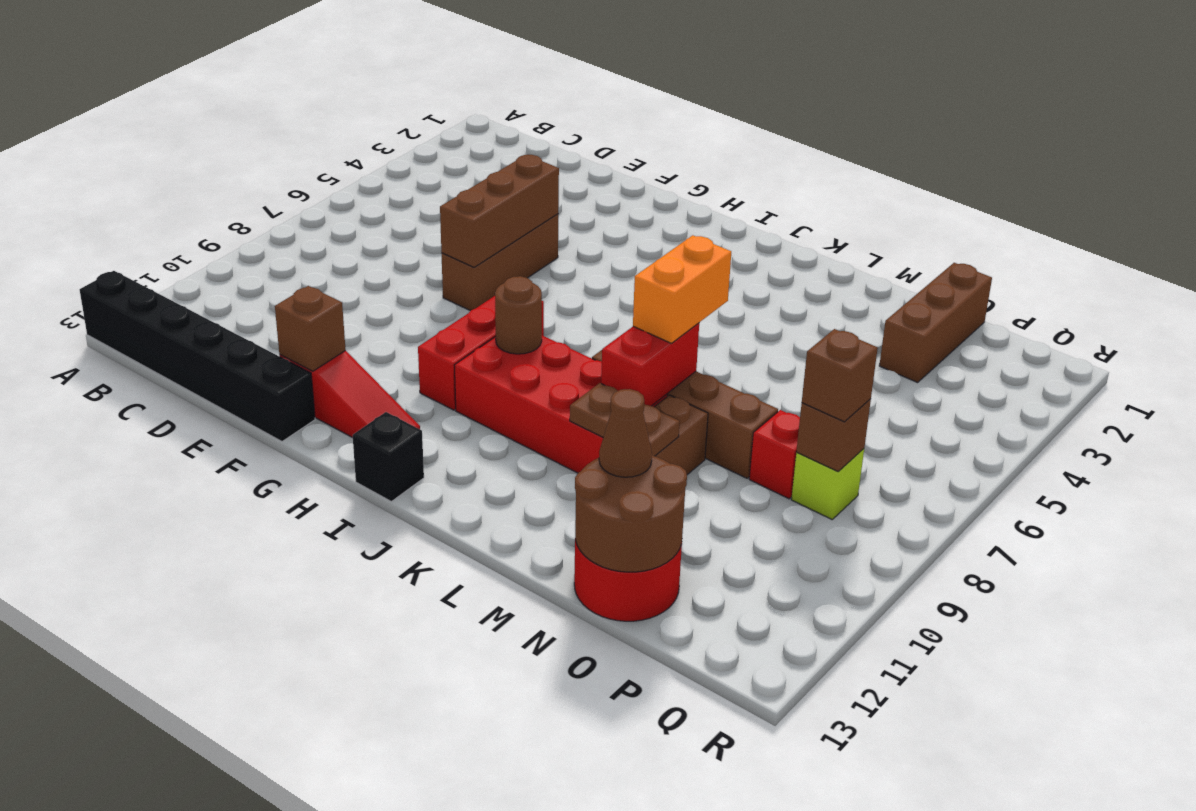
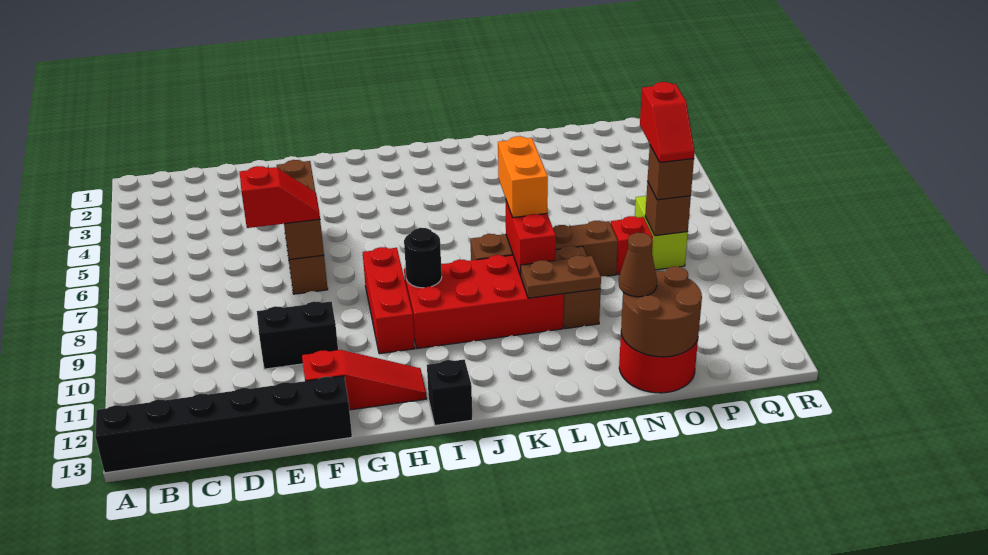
none -> red slope E7:F7 level 3 top E
none -> black brick E10:F10 level 1
brown brick F12 level 2 -> none
brown round brick I9 level 2 -> black round brick I9 level 2
brown brick O1:O3 level 1 -> none
none -> red slope P7:P8 level 4 top 7
lime brick P8 level 1 -> lime brick P7:P8 level 1

